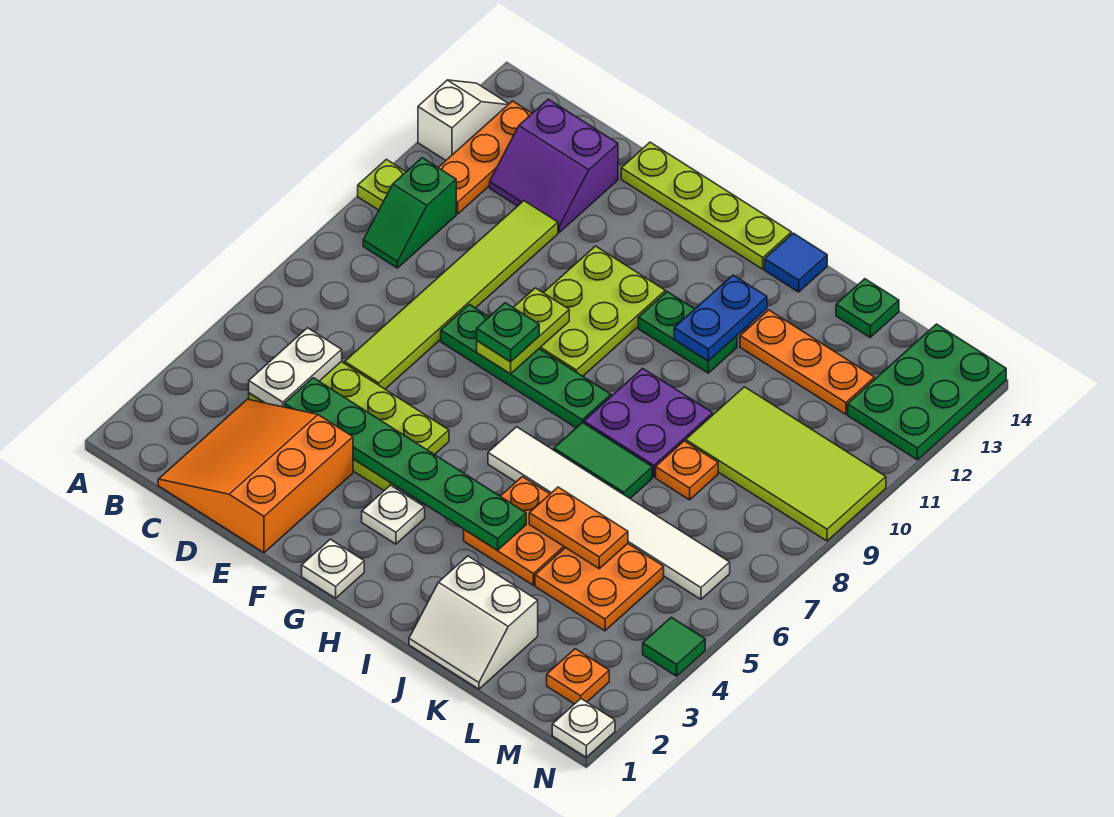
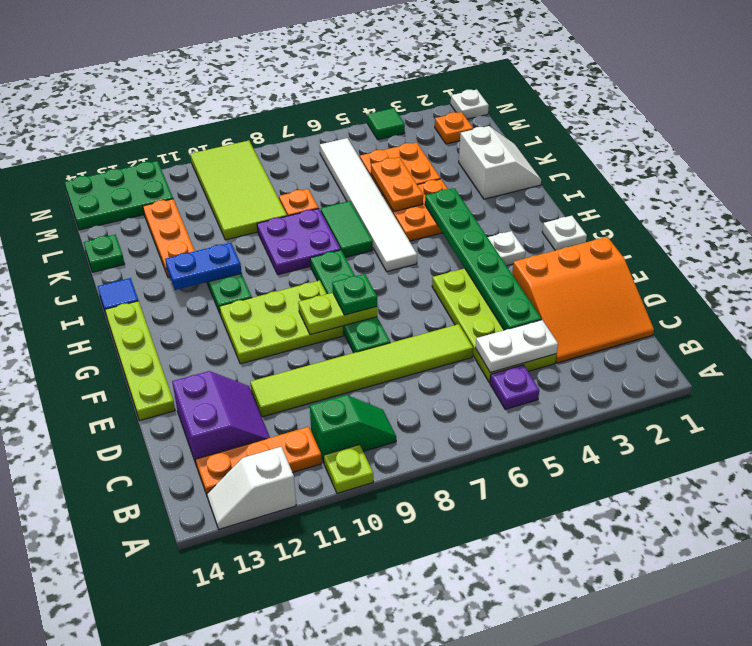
none -> purple plate B5 level 1

